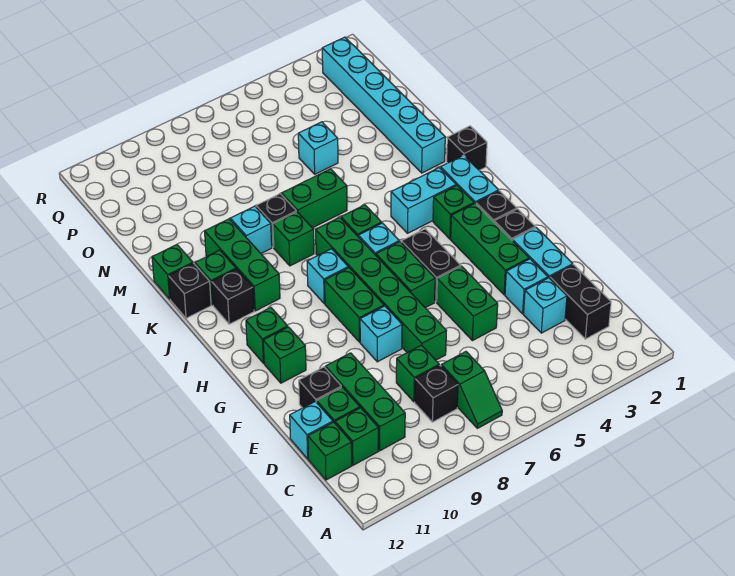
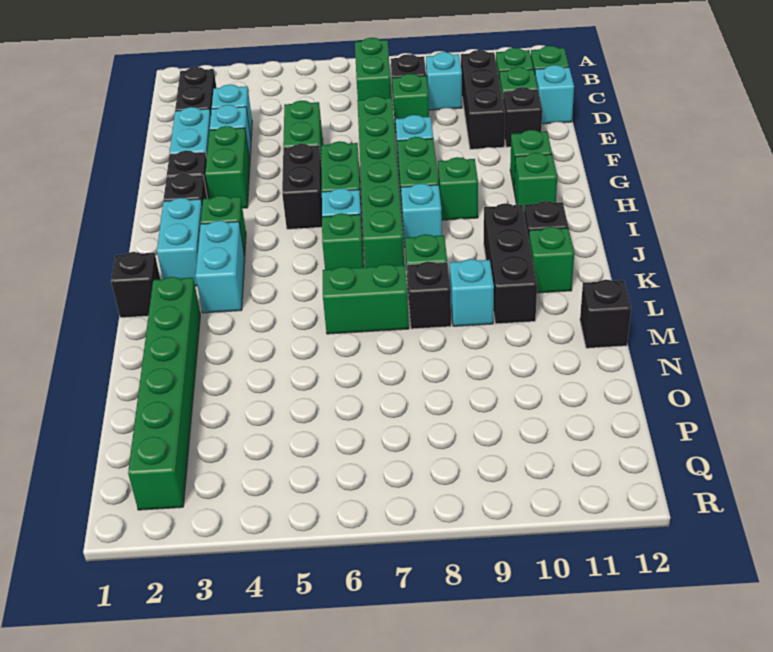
green slope B7:C7 level 1 top C -> green brick B7:C7 level 1
green brick C10:E10 level 1 -> black brick C10:E10 level 1
green brick F3:H3 level 1 -> green brick F3:G3 level 1
cyan brick J3:J4 level 1 -> cyan brick J3:K3 level 1
green brick J10:L10 level 1 -> black brick J10:L10 level 1
black brick K12 level 1 -> black brick M12 level 1
cyan brick L2:Q2 level 1 -> green brick L2:Q2 level 1
green brick L12 level 1 -> green brick H9 level 1
cyan brick N5 level 1 -> cyan brick C9 level 1

